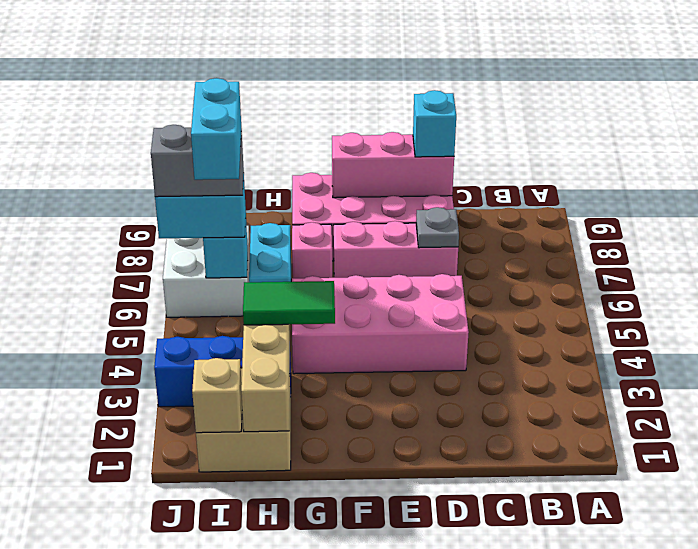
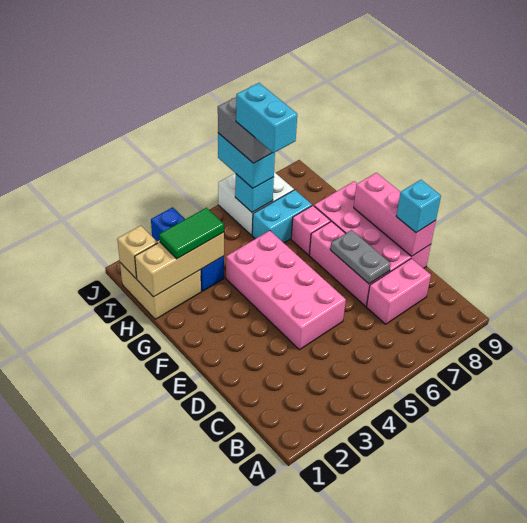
none -> pink brick C7:C8 level 1
grey plate D7 level 2 -> grey plate D7:E7 level 2
green tile G3:H3 level 3 -> green tile H2:H3 level 3
cyan brick I5:I6 level 5 -> cyan brick H6:I6 level 5

